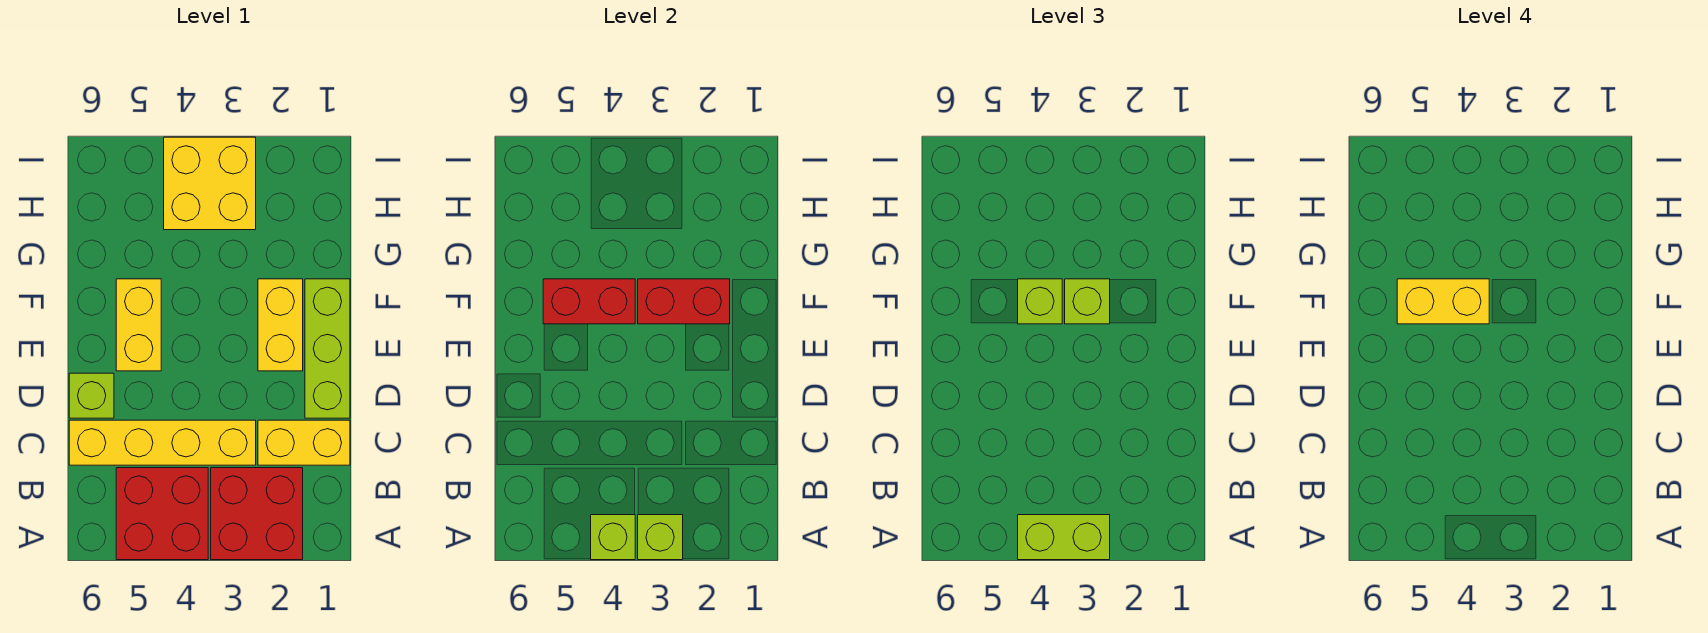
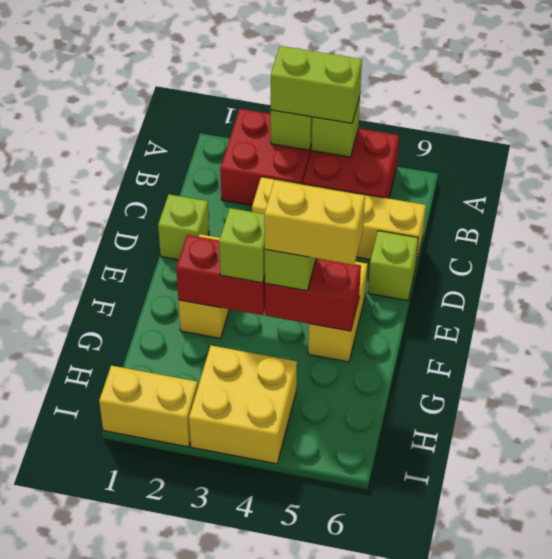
yellow brick C1:C2 level 1 -> yellow brick I1:I2 level 1
lime brick D1:F1 level 1 -> lime brick D1 level 1

